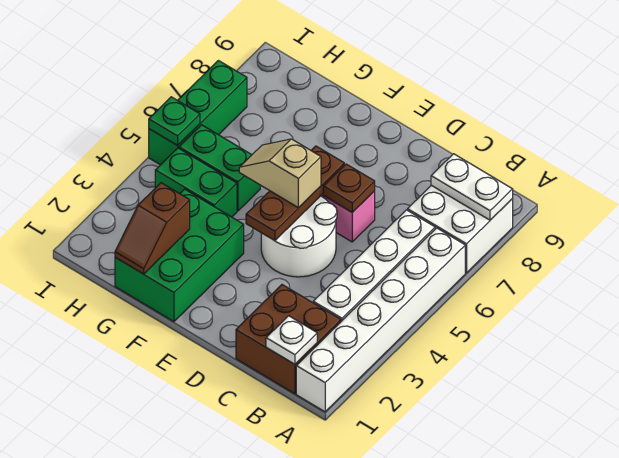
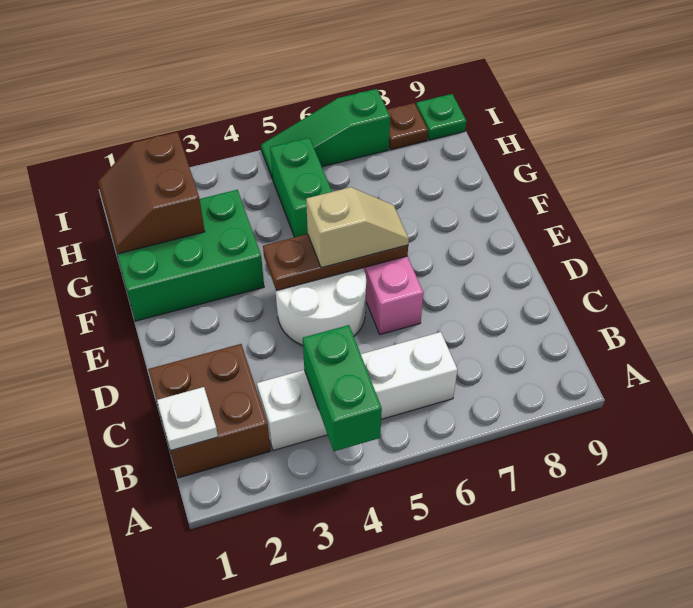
white brick A1:A6 level 1 -> none
white brick A7:B8 level 1 -> none
white plate A8:B8 level 2 -> none
brown plate D6 level 2 -> brown plate I8 level 1
tan slope E5:F5 level 3 top E -> tan slope E5:E6 level 3 top 5
brown slope G1:G2 level 2 top 2 -> brown slope G1:H2 level 2 top 2
green brick G4:H4 level 1 -> green brick A4:B4 level 2
green brick I5:I7 level 1 -> green slope I5:I7 level 1 top 7
green plate I5 level 2 -> green plate I9 level 1

